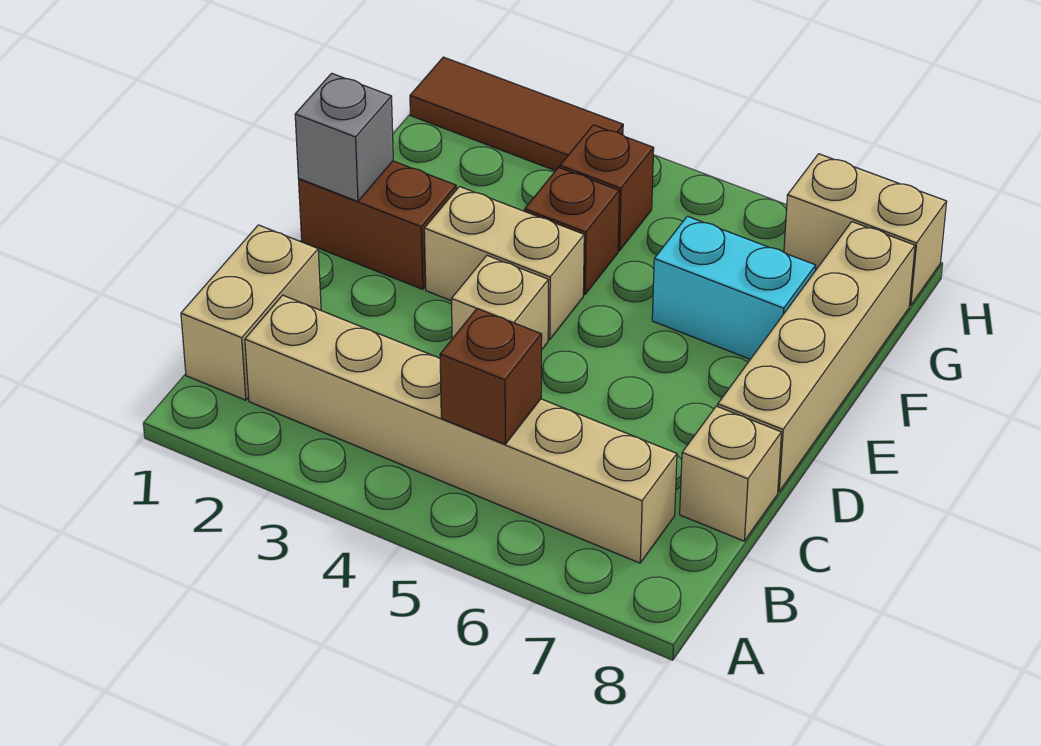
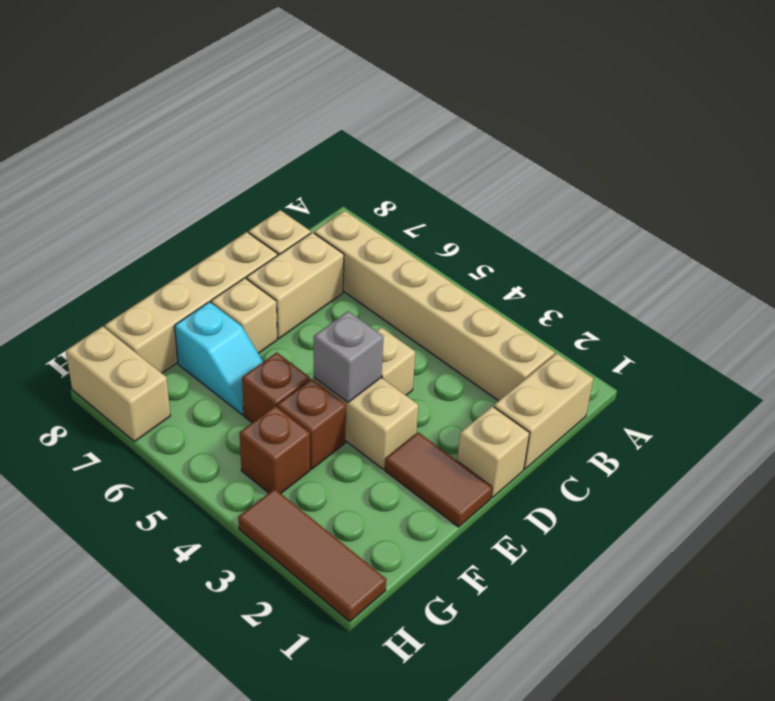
brown brick B5 level 2 -> brown brick F5 level 1
none -> tan brick C7:D7 level 1
none -> tan brick D1 level 1
brown brick E1:E2 level 1 -> brown tile E1:E2 level 1
grey brick E1 level 2 -> grey brick E4 level 2
none -> tan brick E7 level 1
cyan brick F6:F7 level 1 -> cyan slope F6:F7 level 1 top 7

